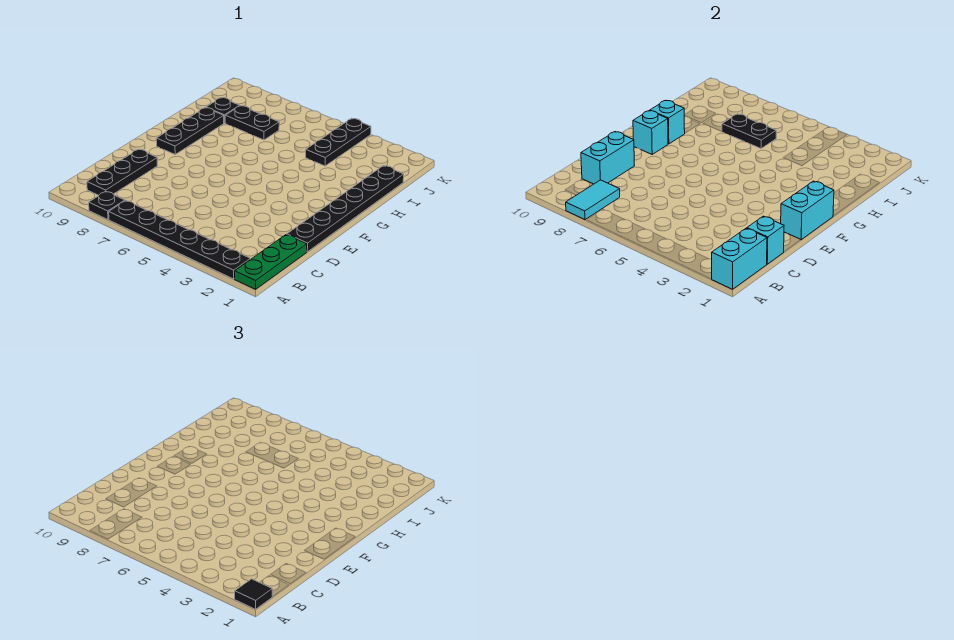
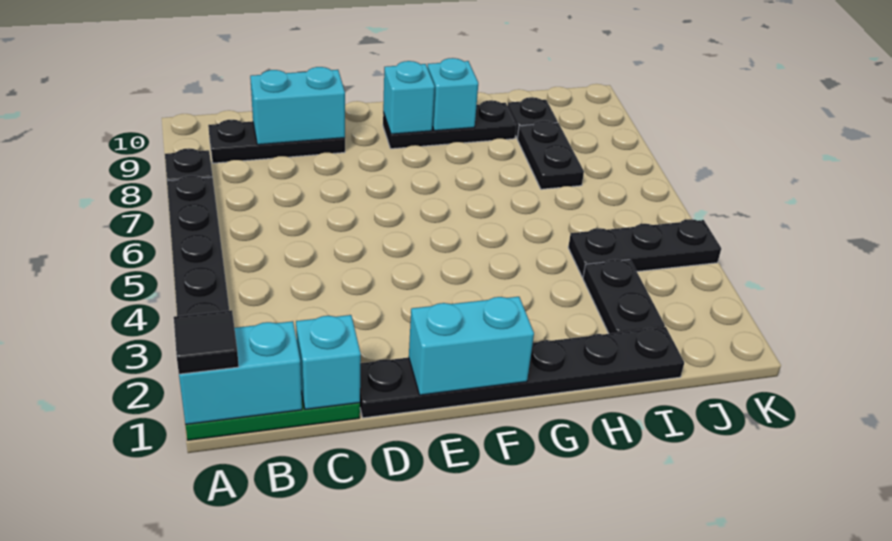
cyan tile A8:B8 level 2 -> none
black plate I6:I7 level 2 -> black plate I2:I3 level 1

